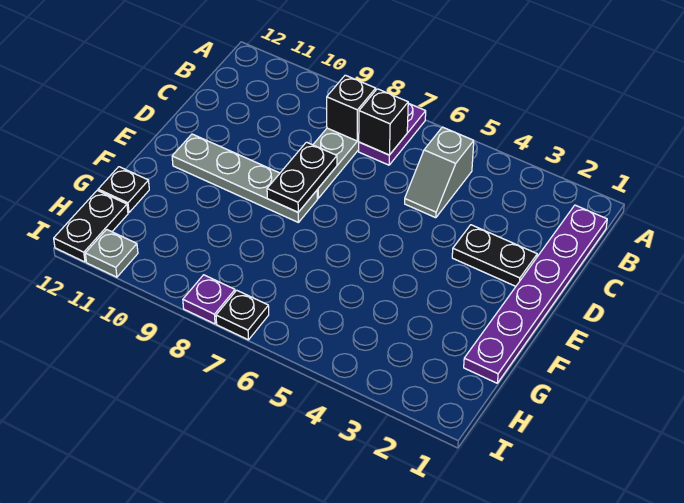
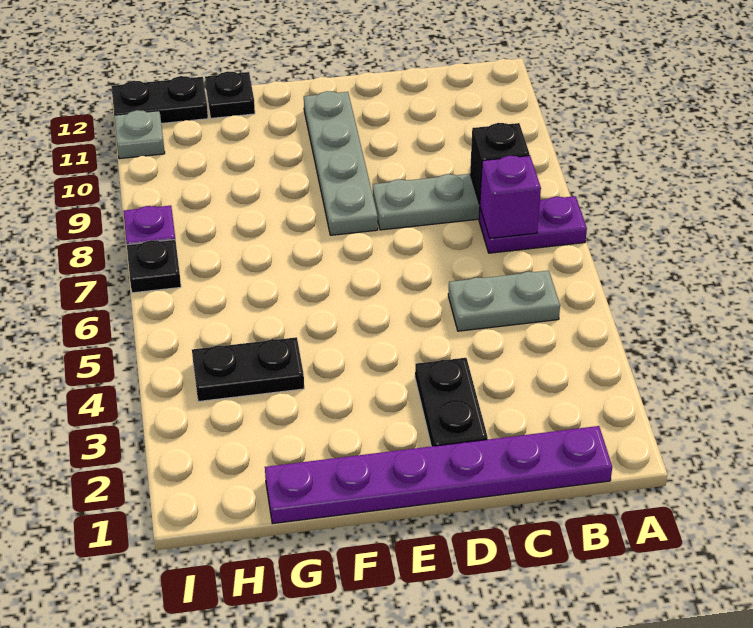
grey slope B5:C5 level 1 top B -> grey plate B5:C5 level 1
black brick B7 level 2 -> purple brick B7 level 2
black plate D8:E8 level 2 -> black plate G4:H4 level 1

